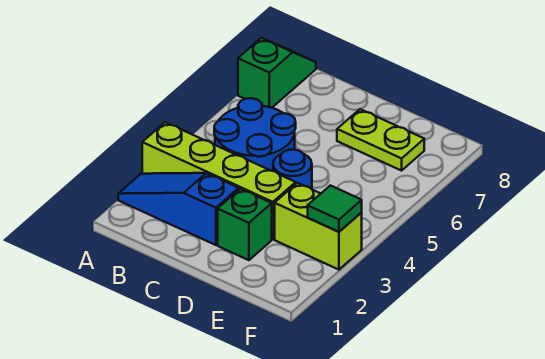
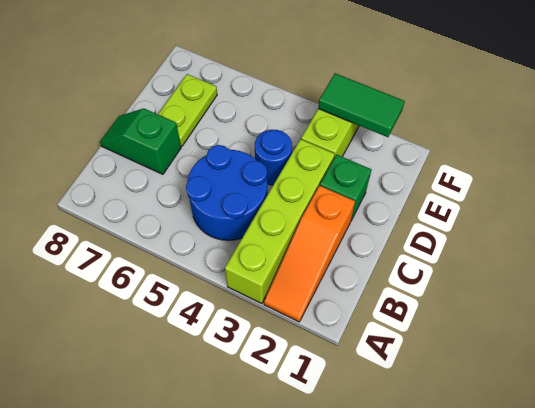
blue slope A2:C2 level 1 top C -> orange slope A2:C2 level 1 top C
green slope A7:A8 level 1 top 7 -> green slope C7:C8 level 1 top 7
green tile F3 level 2 -> green tile F2:F3 level 2

